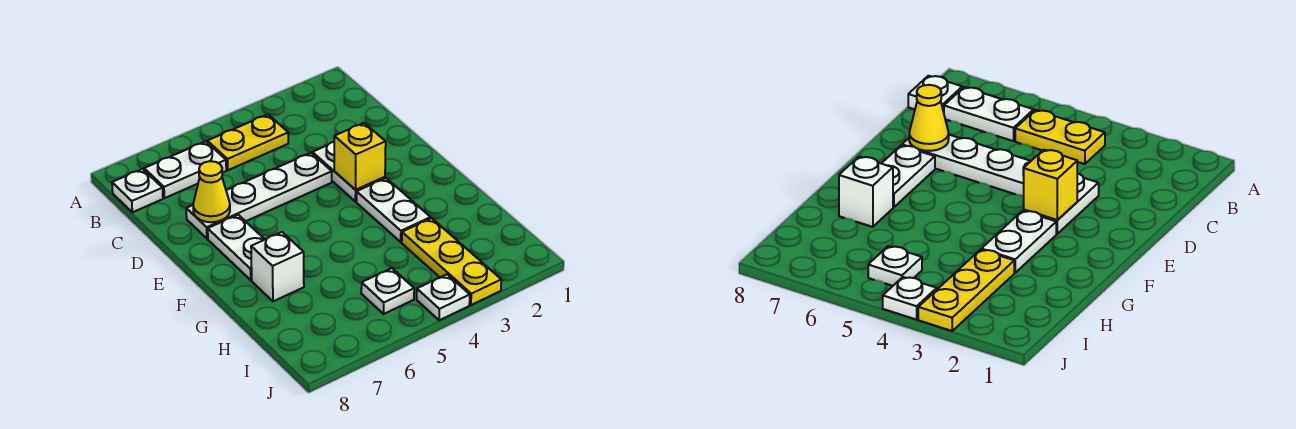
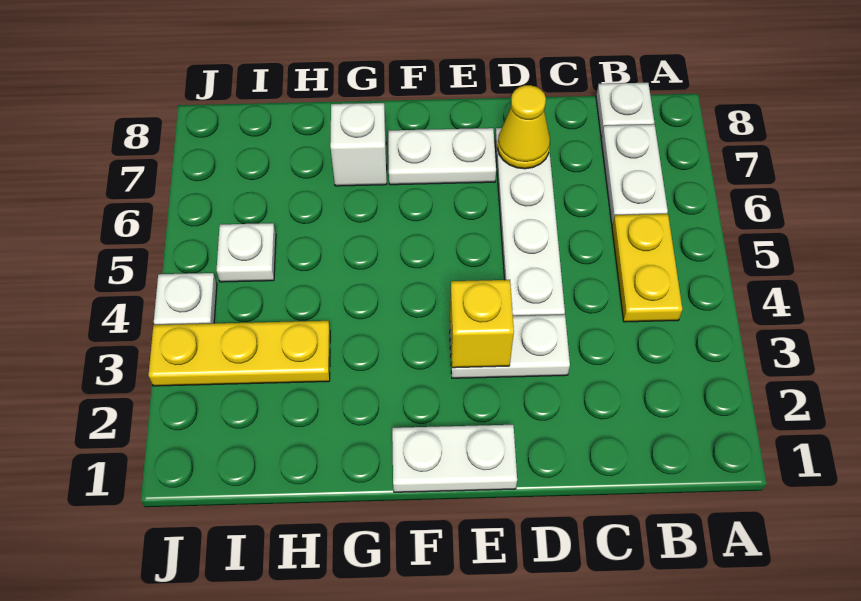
white plate F3:G3 level 1 -> white plate E1:F1 level 1

